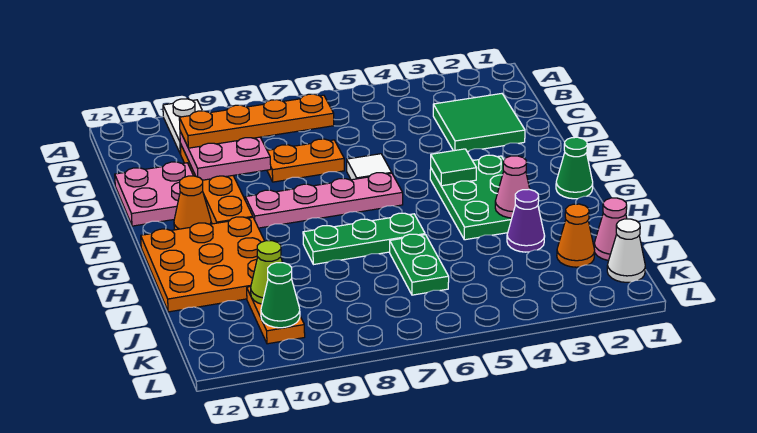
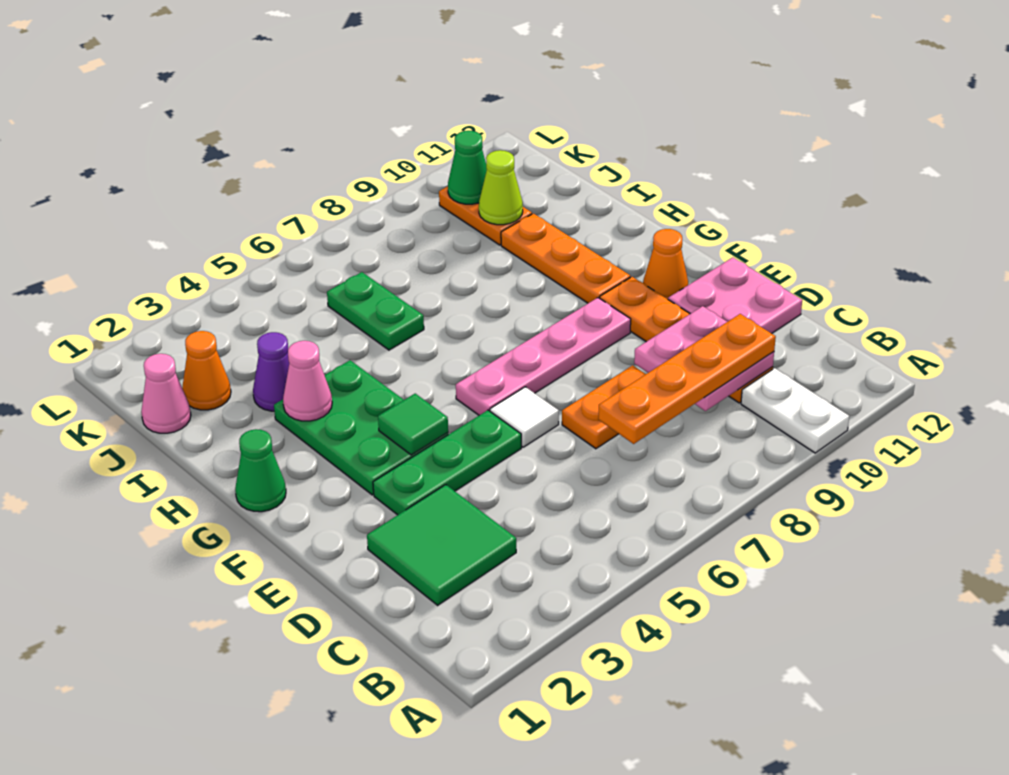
orange plate G10:I12 level 1 -> orange plate G10:I10 level 1
green plate H6:H8 level 1 -> green plate E3:E5 level 1
white cone K1 level 1 -> none

